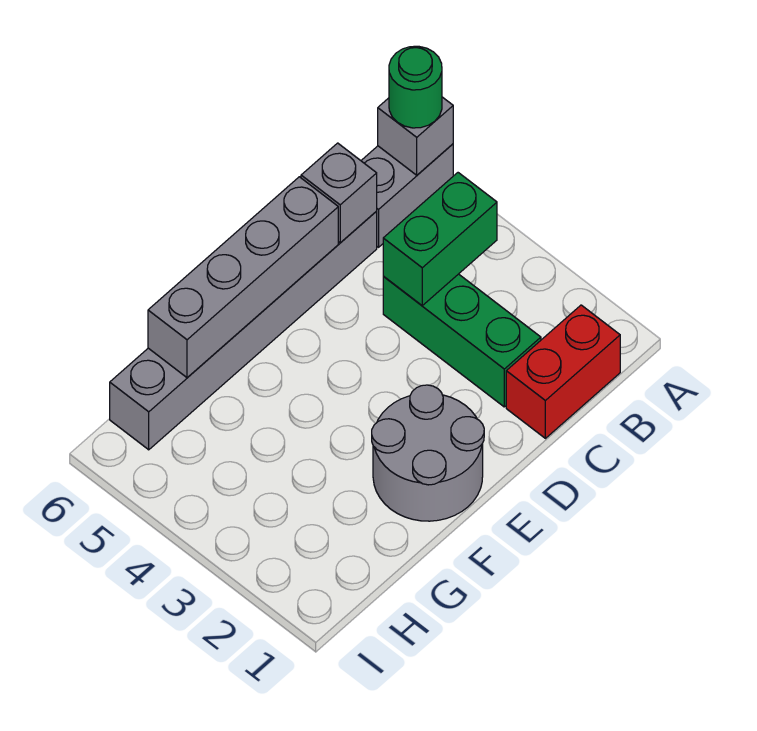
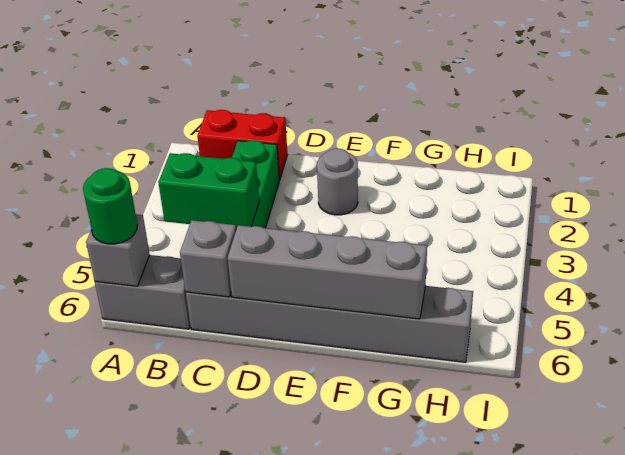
grey round brick E1:F2 level 1 -> grey round brick E2 level 1

